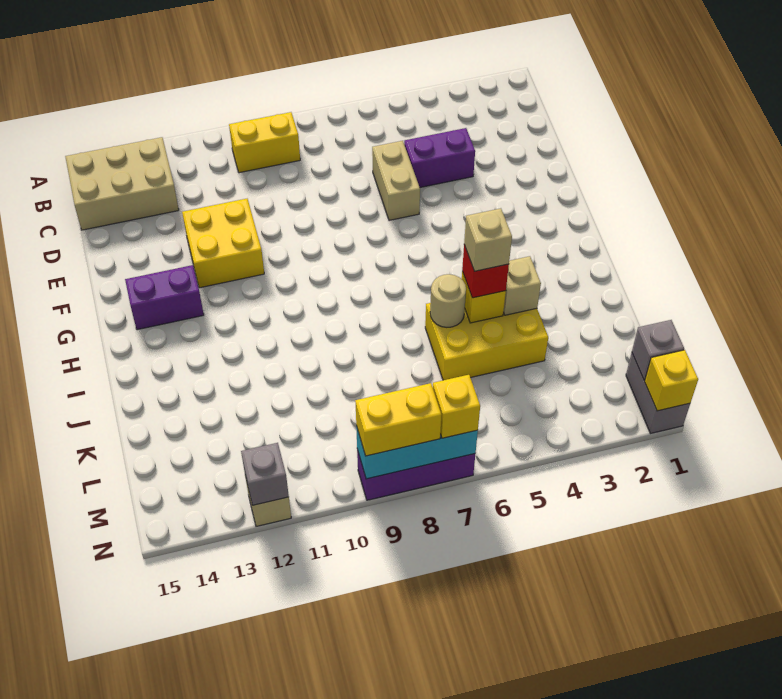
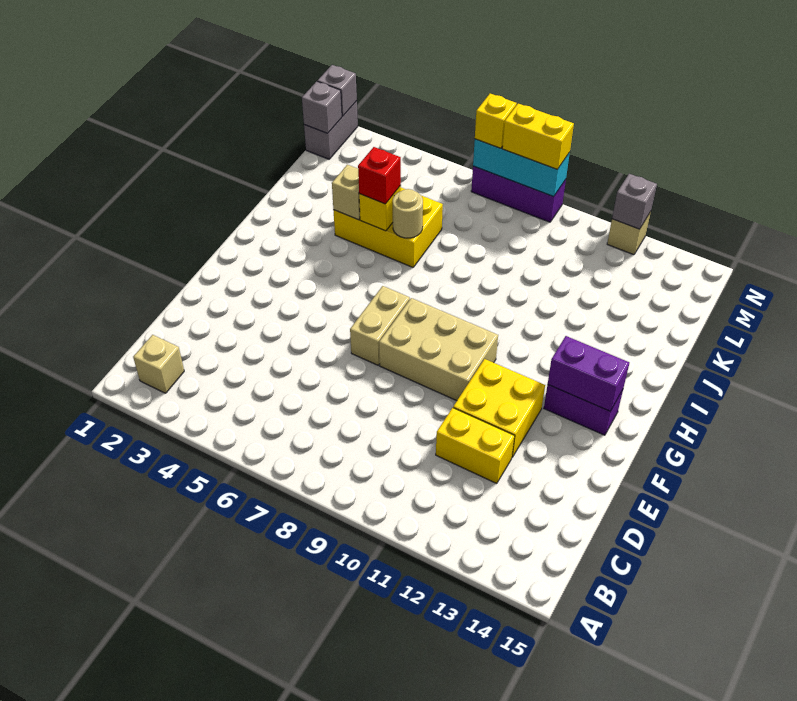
yellow brick B9:B10 level 1 -> yellow brick D11:D12 level 1
tan brick B13:C15 level 1 -> tan brick F8:G10 level 1
purple brick D4:D5 level 1 -> purple brick G13:G14 level 2
tan brick D6:E6 level 1 -> tan brick F7:G7 level 1
tan brick J5 level 4 -> tan brick B2 level 1
yellow brick N1 level 2 -> grey brick N1 level 2

